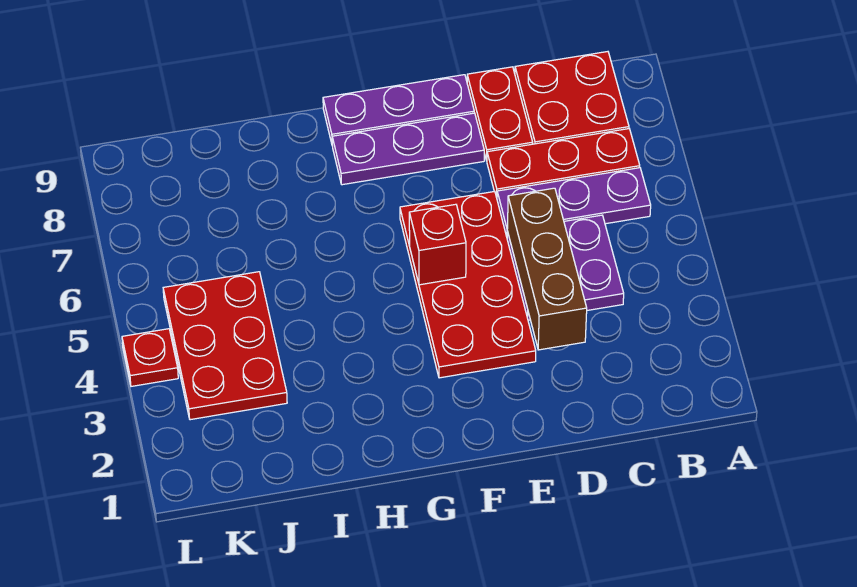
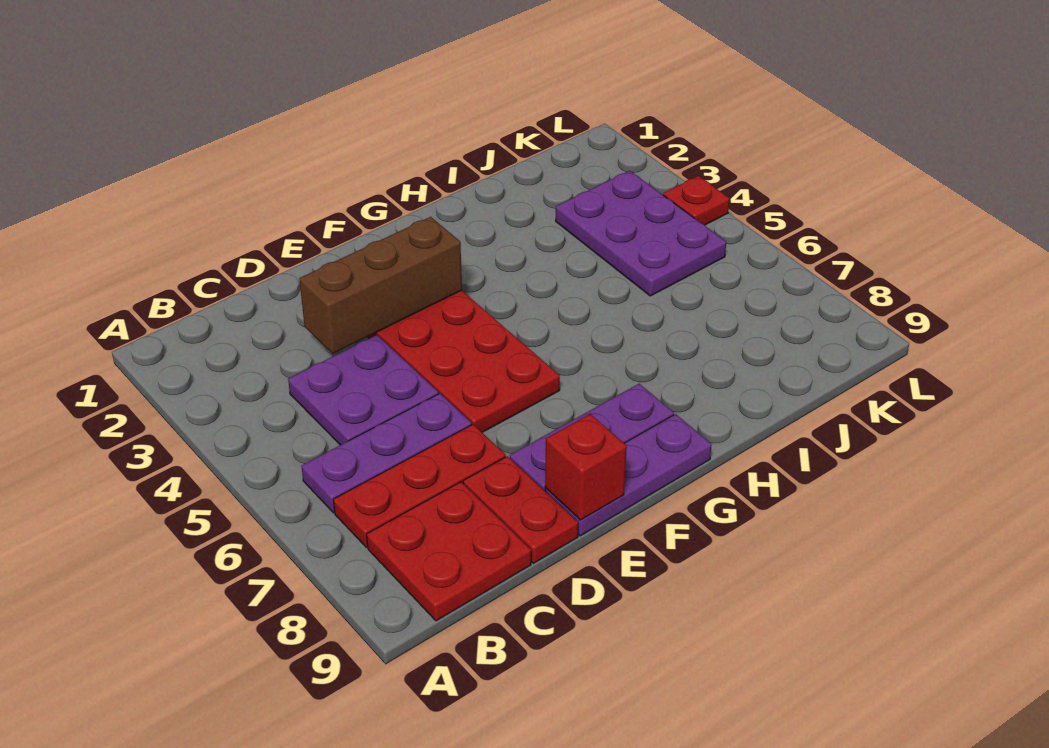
brown brick D3:D5 level 2 -> brown brick D3:F3 level 2
red brick F5 level 2 -> red brick E9 level 2
red plate J3:K5 level 1 -> purple plate J3:K5 level 1

